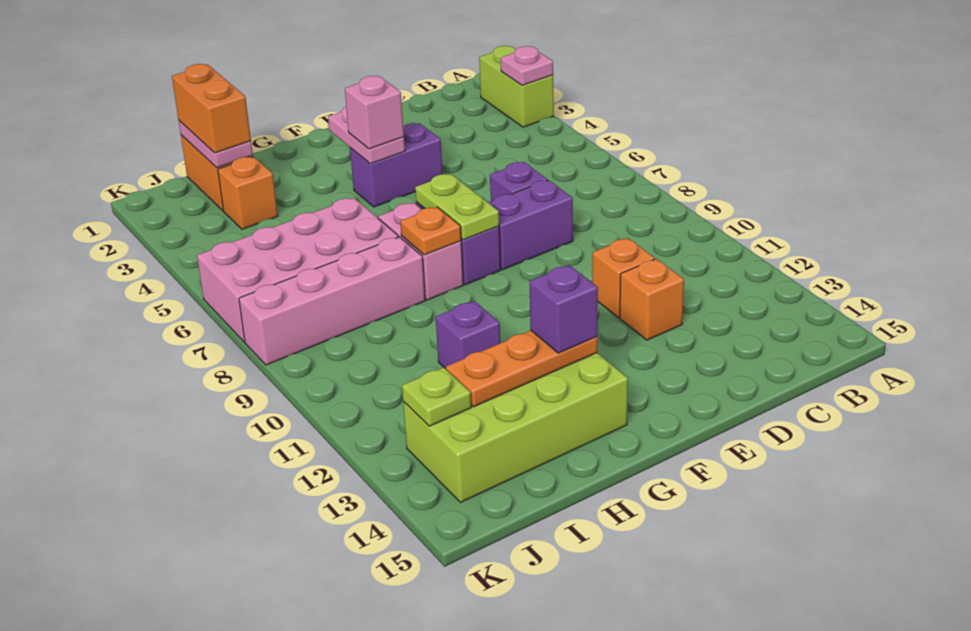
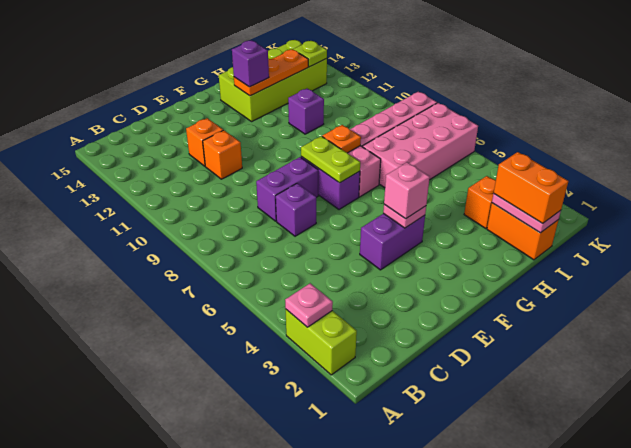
pink plate F3:F4 level 2 -> pink plate F4 level 2

